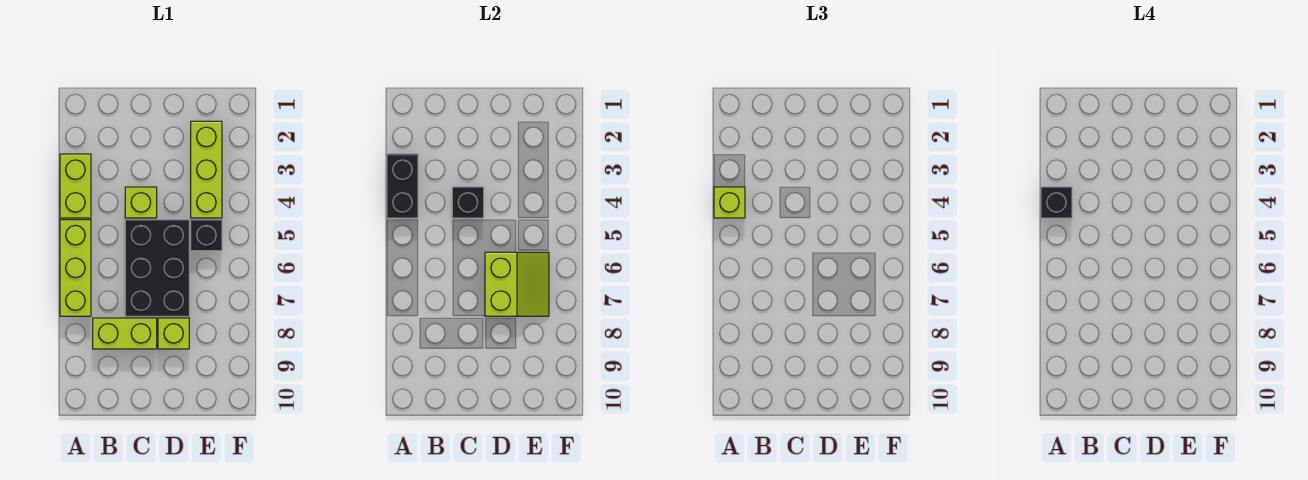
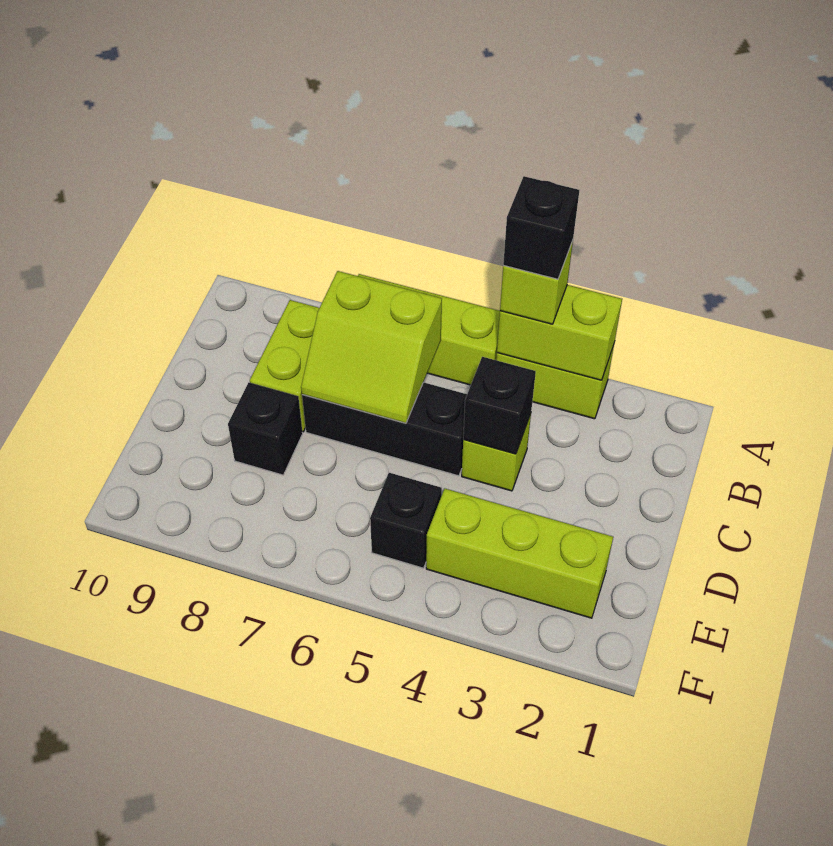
black brick A3:A4 level 2 -> lime brick A3:A4 level 2
black brick C5:D7 level 1 -> black brick C5:C7 level 1
lime slope D6:E7 level 2 top D -> lime slope B6:C7 level 2 top B
lime brick D8 level 1 -> black brick D8 level 1

